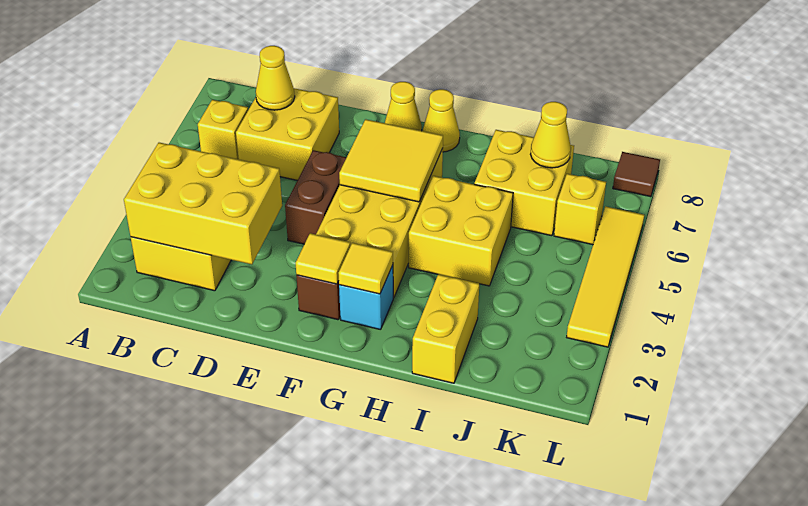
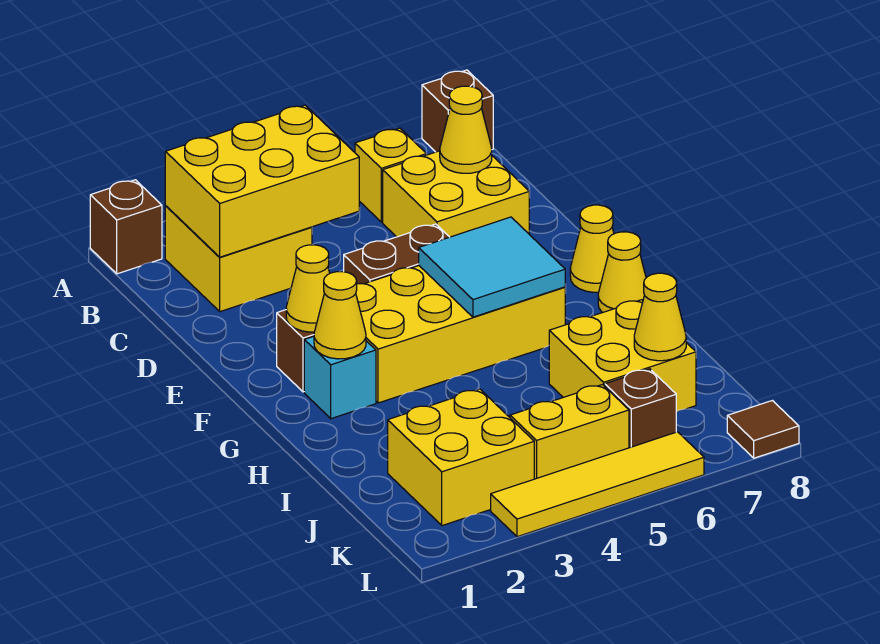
none -> brown brick A1 level 1
none -> brown brick A8 level 1
yellow brick B2:D3 level 2 -> yellow brick B2:C4 level 2
yellow tile F2 level 2 -> yellow cone F2 level 2
yellow tile F5:G6 level 2 -> cyan tile F5:G6 level 2
yellow tile G2 level 2 -> yellow cone G2 level 2
yellow brick H4:I5 level 1 -> yellow brick J2:K3 level 1
yellow brick I1:I2 level 1 -> yellow brick K4:K5 level 1
yellow brick K6 level 1 -> brown brick K6 level 1

